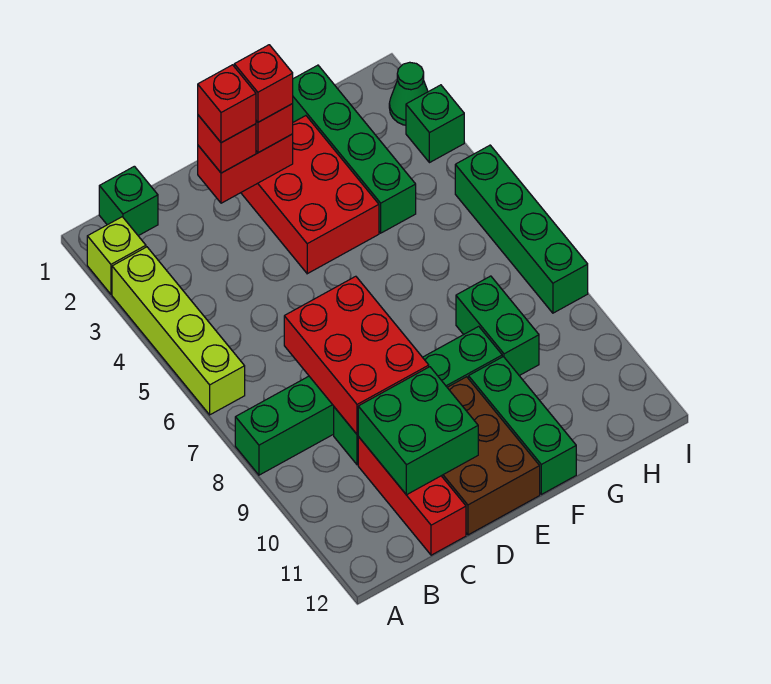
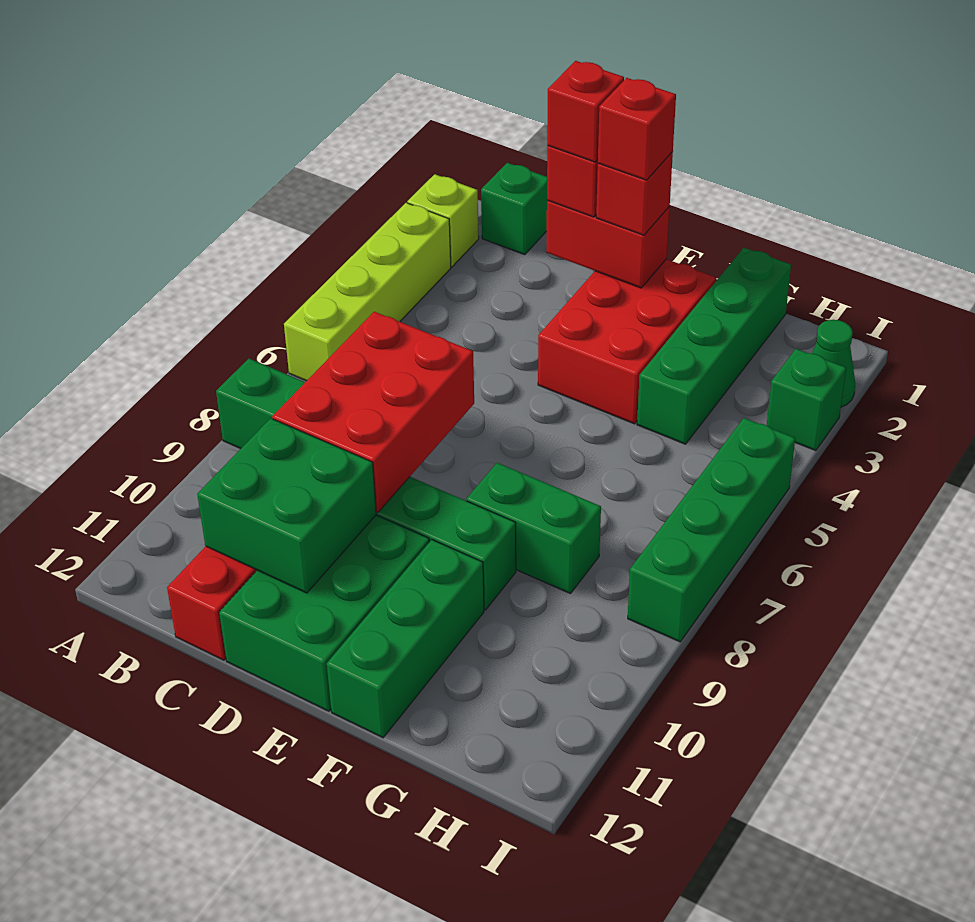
brown brick D10:E12 level 1 -> green brick D10:E12 level 1
green brick G8:G9 level 1 -> green brick F8:G8 level 1

